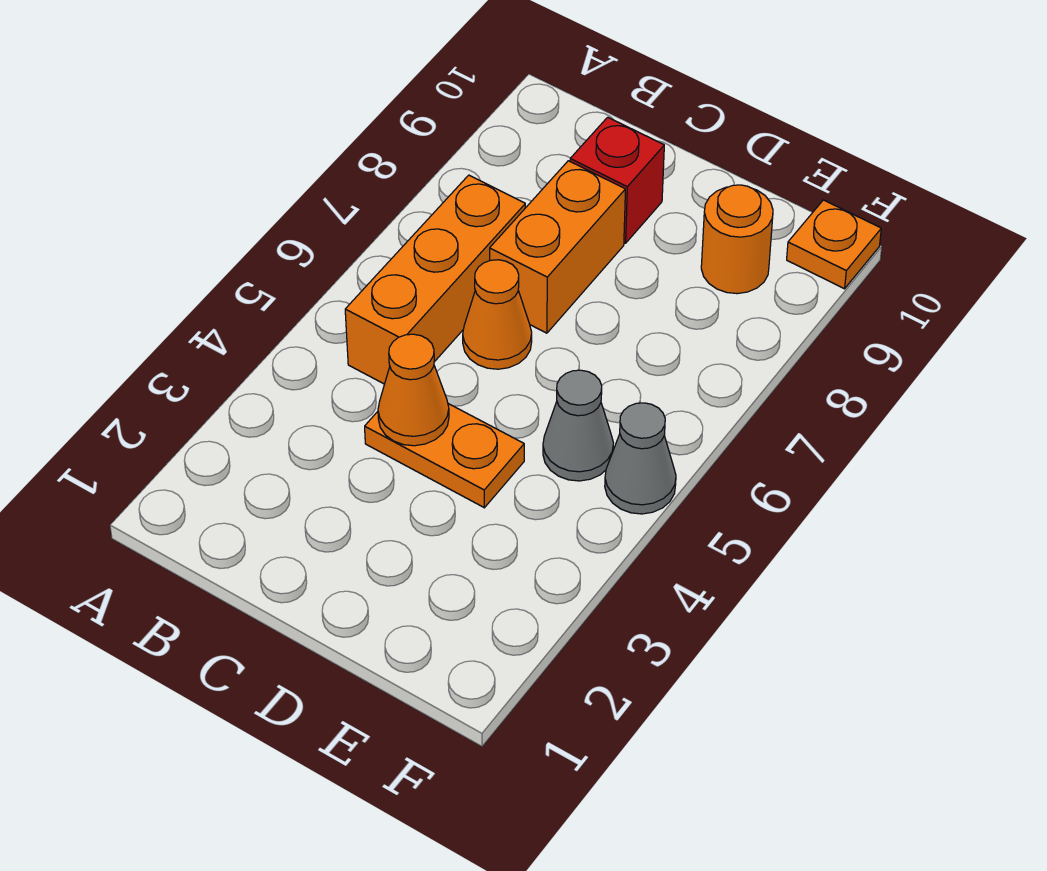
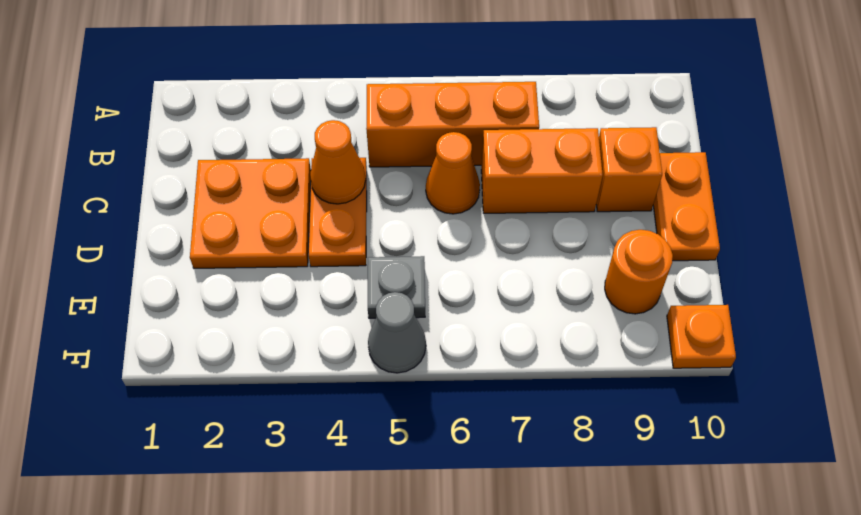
none -> orange plate C2:D3 level 1
red brick C9 level 1 -> orange brick C9 level 1
none -> orange plate C10:D10 level 1
grey cone E5 level 1 -> grey plate E5 level 1

